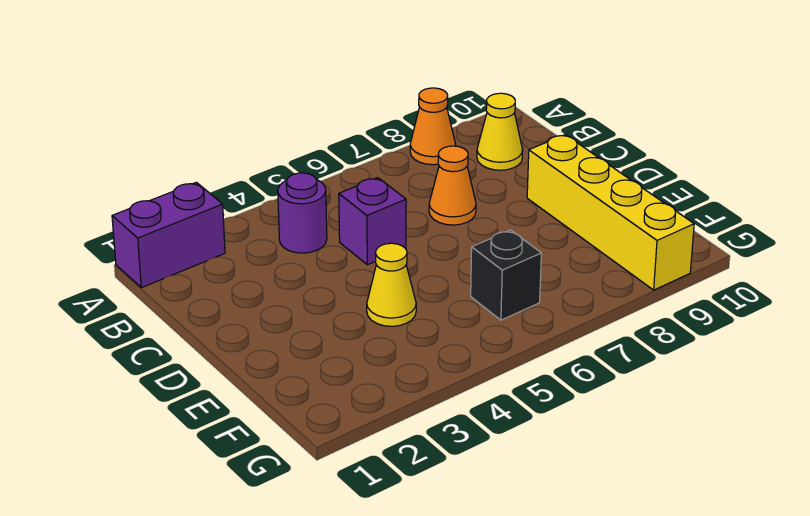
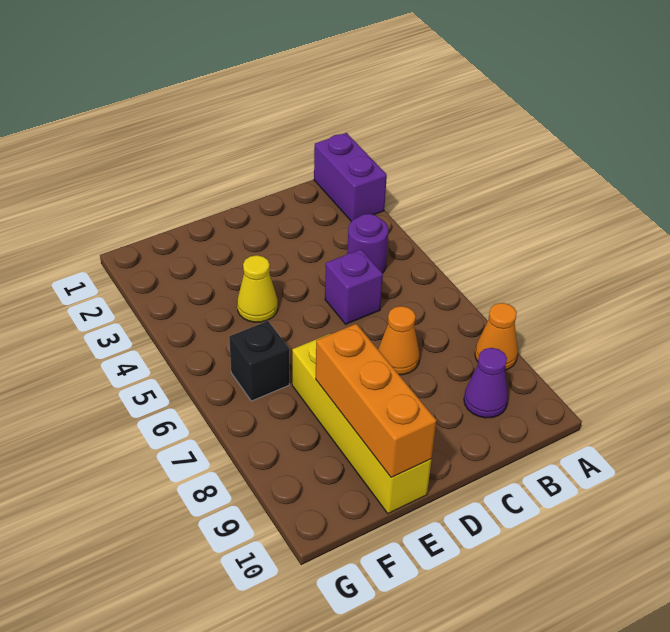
yellow cone B9 level 1 -> purple cone B9 level 1
yellow brick D9:G9 level 1 -> yellow brick E7:E10 level 1
none -> orange brick E8:E10 level 2

